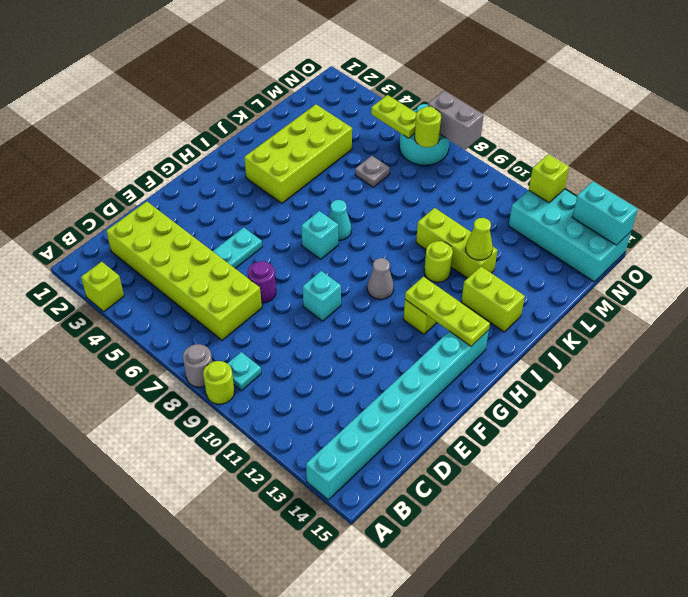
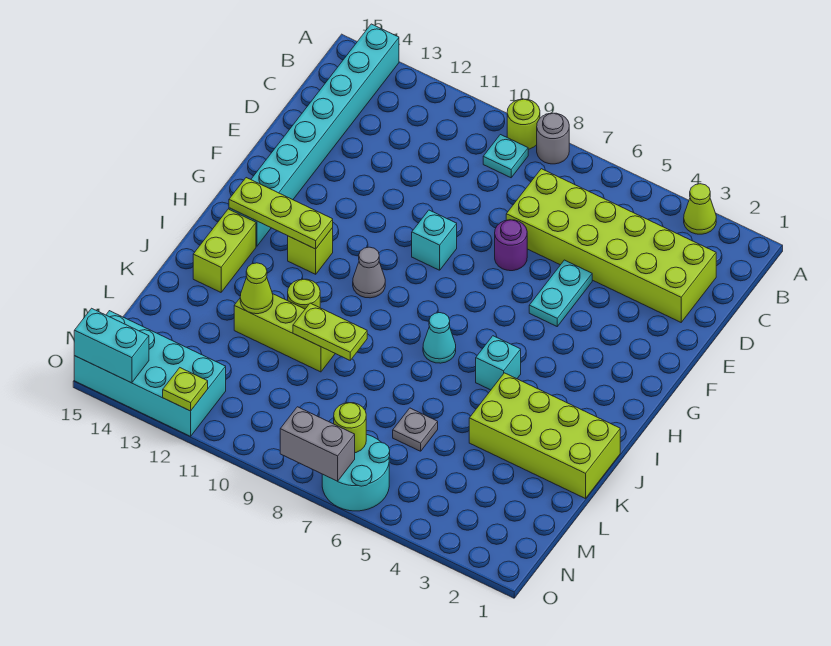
lime brick A3 level 1 -> lime cone A3 level 1
cyan brick H7 level 1 -> cyan brick I5 level 1
lime brick I3:L4 level 1 -> lime brick J1:K4 level 1
lime brick J13:J14 level 1 -> lime brick I14:J14 level 1
lime plate N5:N6 level 2 -> lime plate K9:K10 level 2
lime brick O12 level 2 -> lime plate O12 level 2

